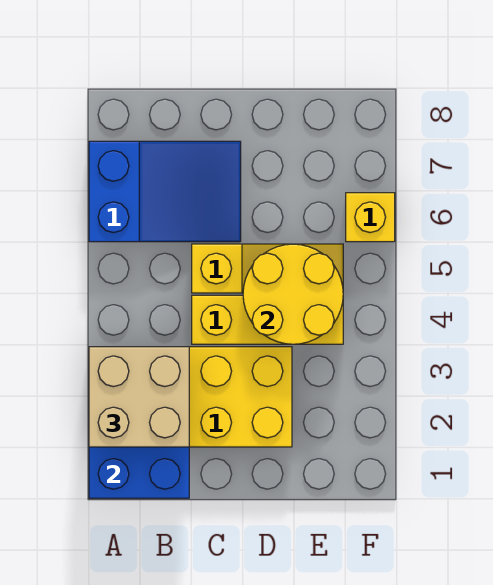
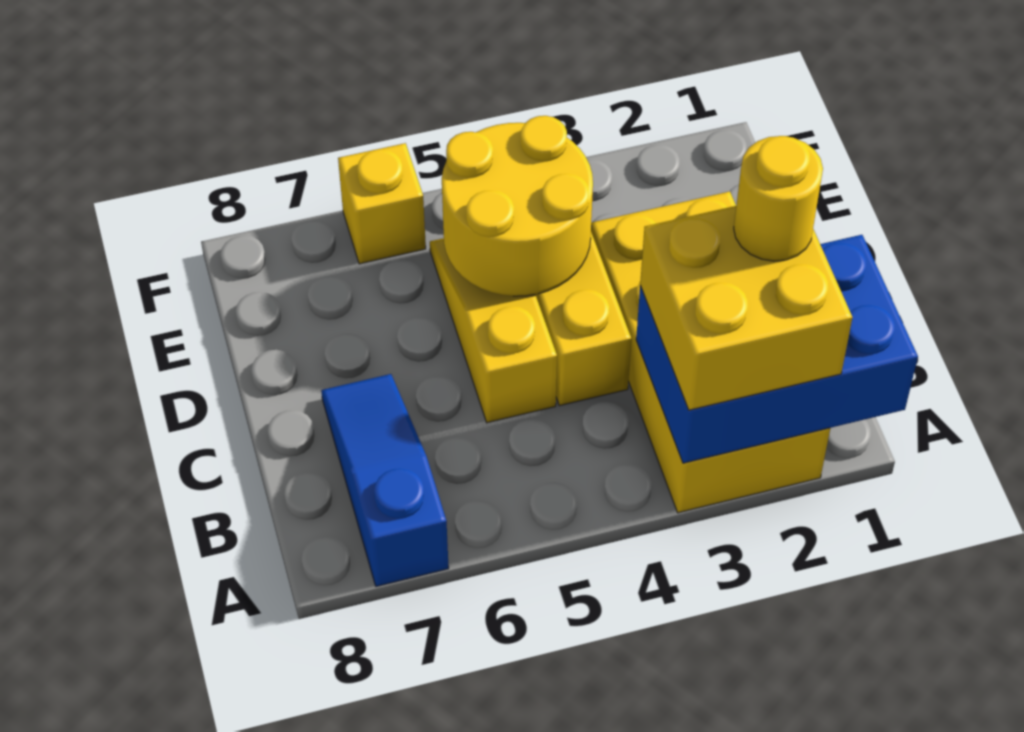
tan brick A2:B3 level 3 -> yellow brick A2:B3 level 3
blue slope A6:C7 level 1 top A -> blue slope A7:C7 level 1 top A
none -> yellow round brick B2 level 4

